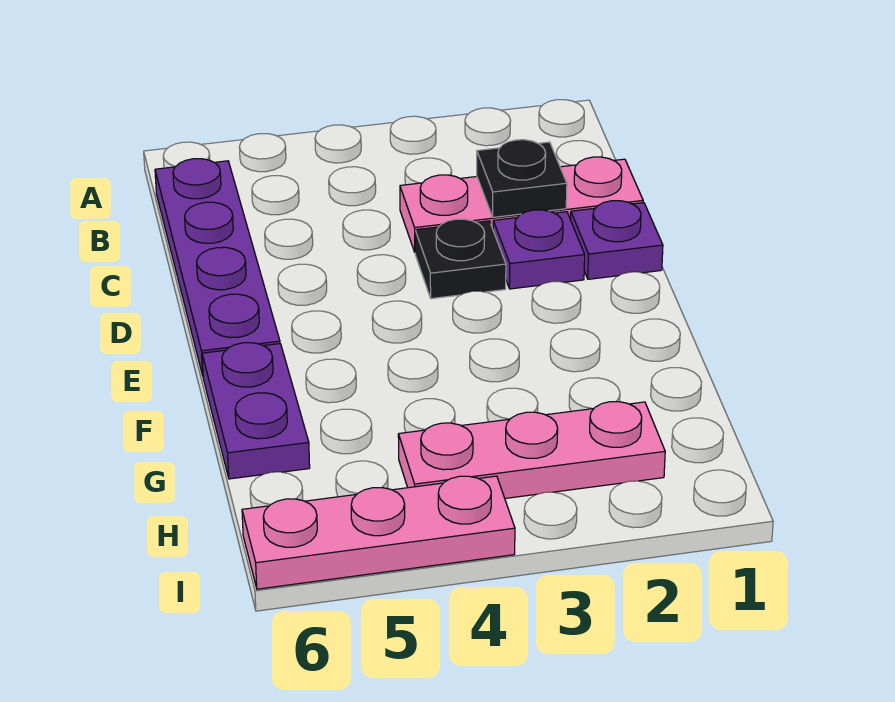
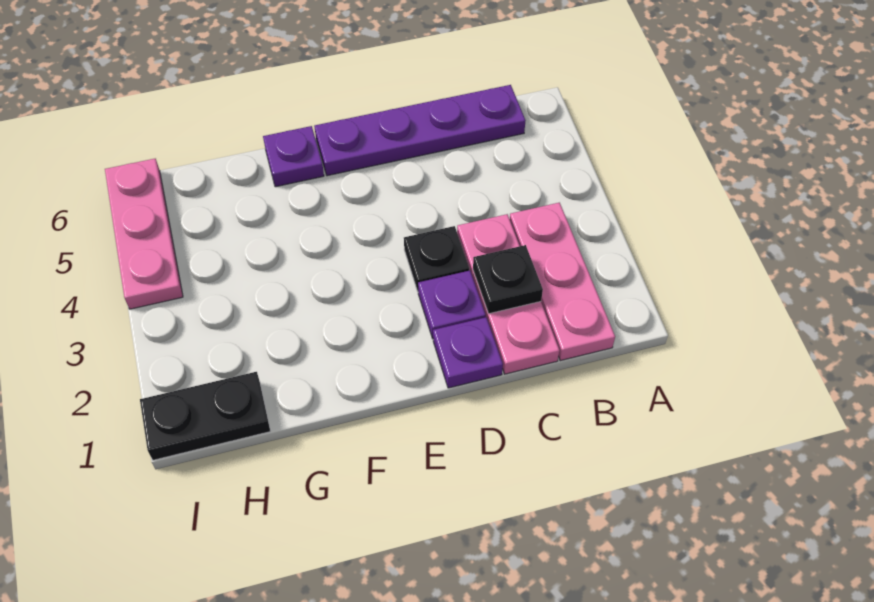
purple plate F6:G6 level 1 -> purple plate F6 level 1
none -> black plate H1:I1 level 1
pink plate H2:H4 level 1 -> pink plate B1:B3 level 1

